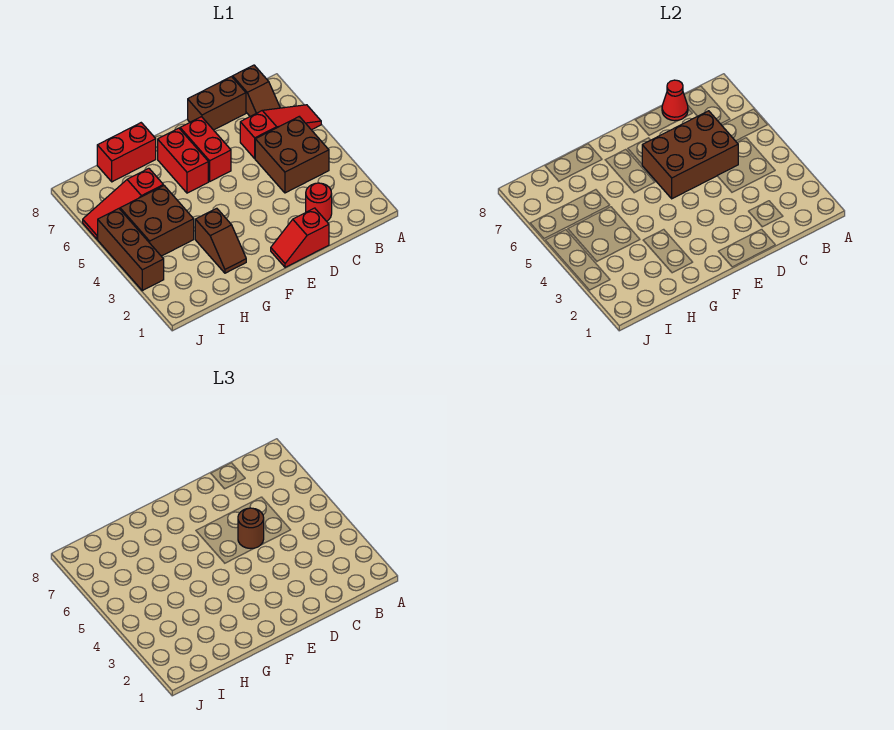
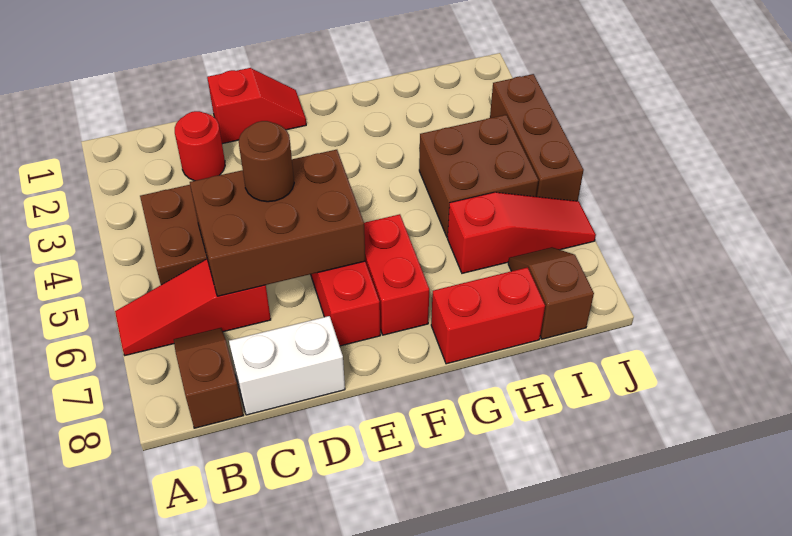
brown brick C8:D8 level 1 -> white brick C8:D8 level 1
red cone C8 level 2 -> none
brown slope G2:G3 level 1 top 3 -> brown slope I7:I8 level 1 top 8

